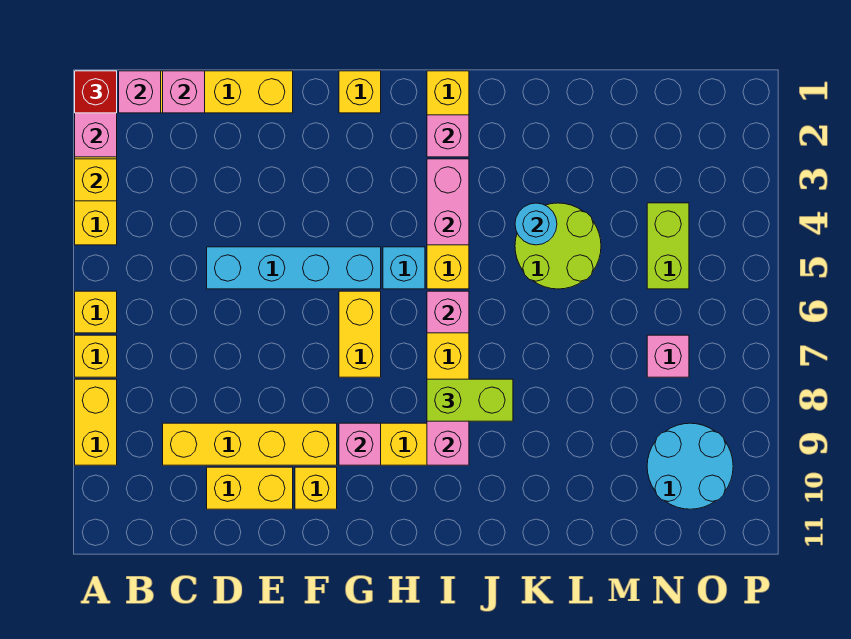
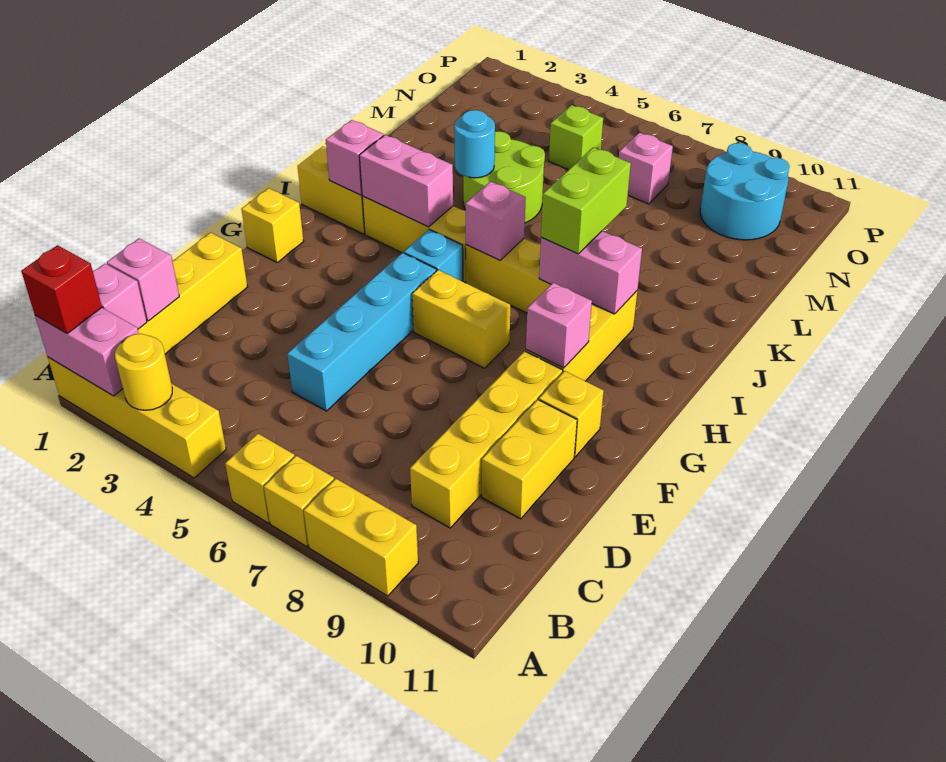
yellow brick A3 level 2 -> yellow round brick A3 level 2
lime brick N4:N5 level 1 -> lime brick N5 level 1

